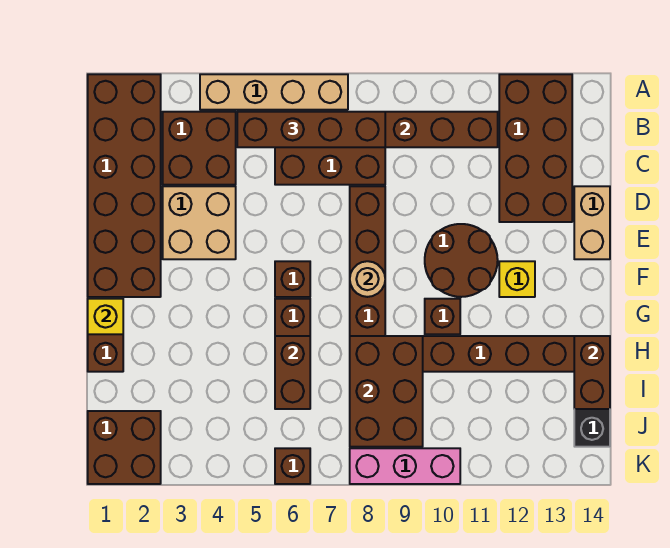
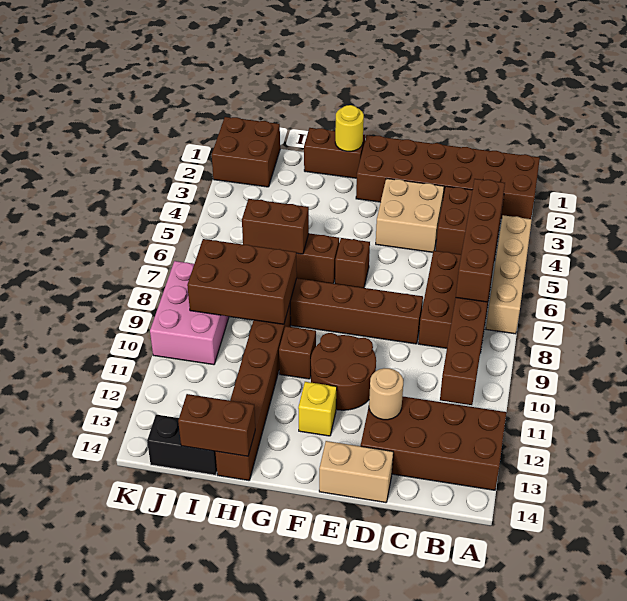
tan round brick F8 level 2 -> tan round brick D12 level 2
yellow brick G1 level 2 -> yellow round brick G1 level 2
brown brick K6 level 1 -> none
pink brick K8:K10 level 1 -> pink brick J8:K10 level 1

